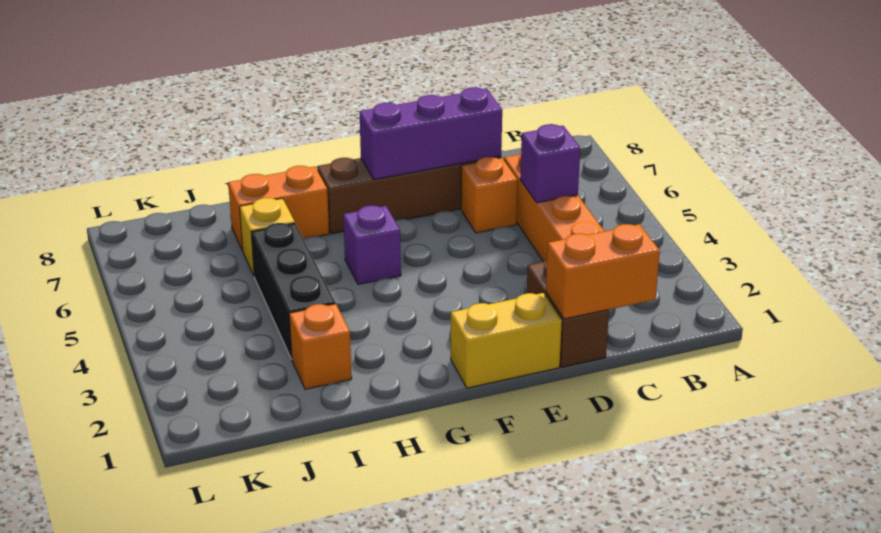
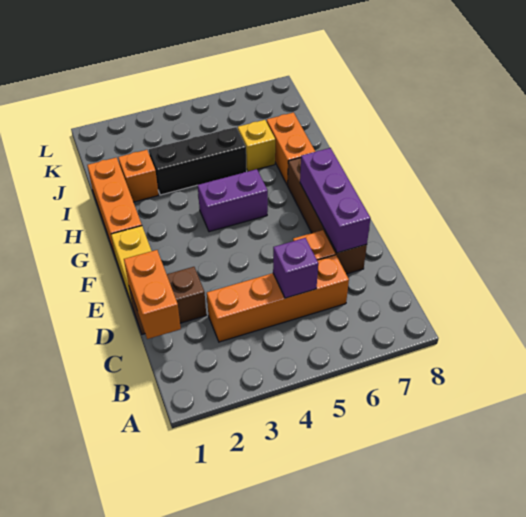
none -> orange brick G1:I1 level 1
purple brick G5 level 1 -> purple brick G4:G5 level 1

